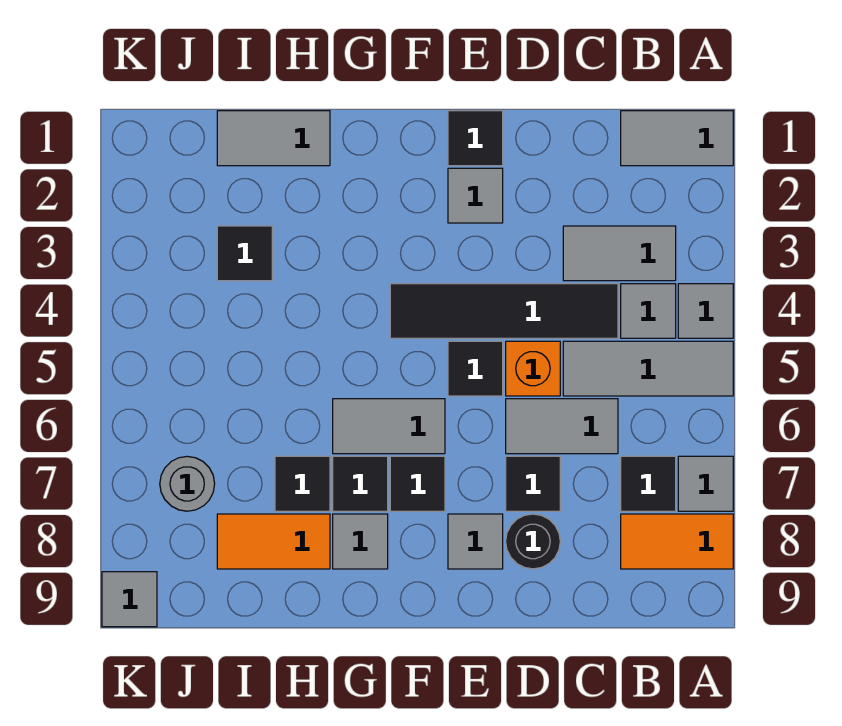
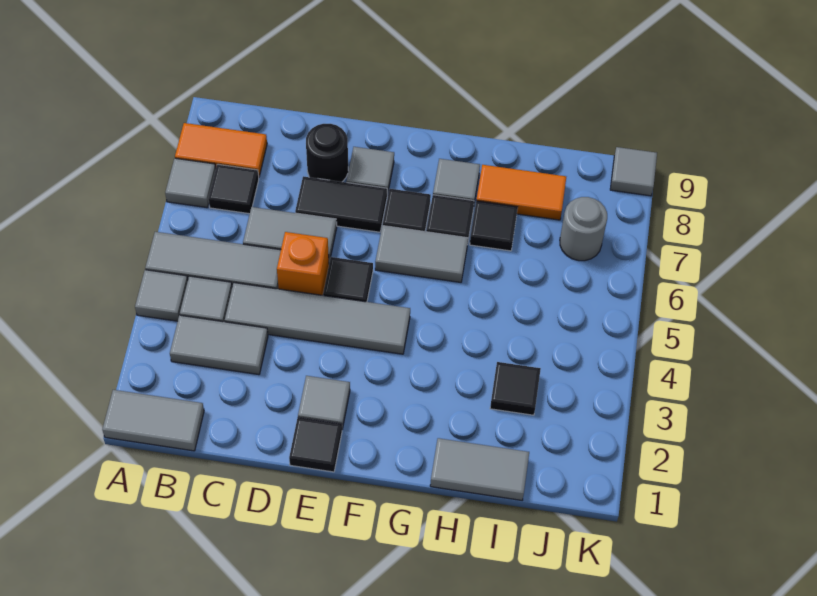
black tile C4:F4 level 1 -> grey tile C4:F4 level 1
black tile D7 level 1 -> black tile D7:E7 level 1

